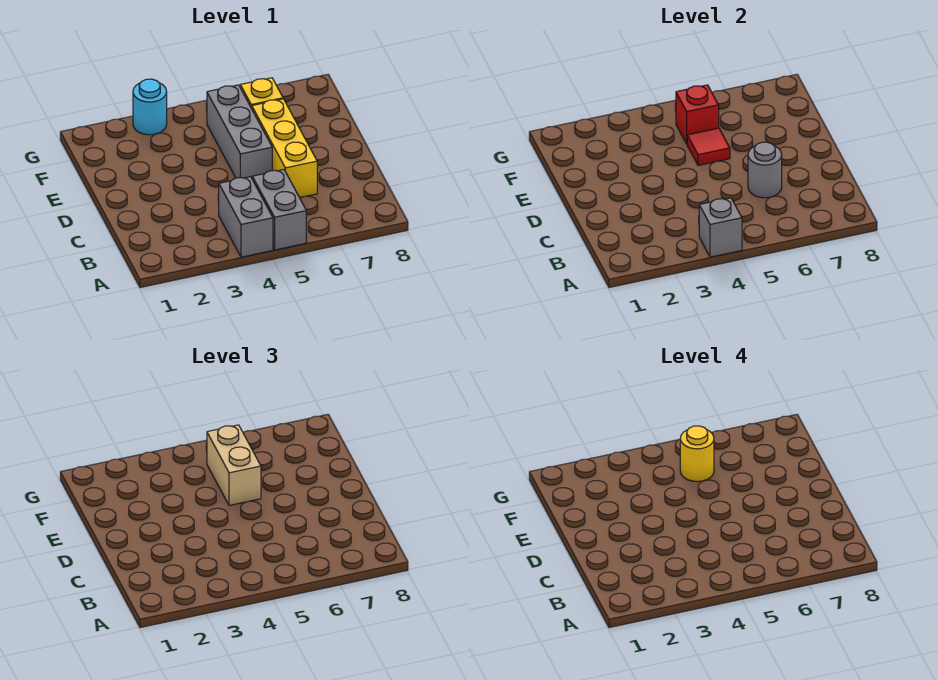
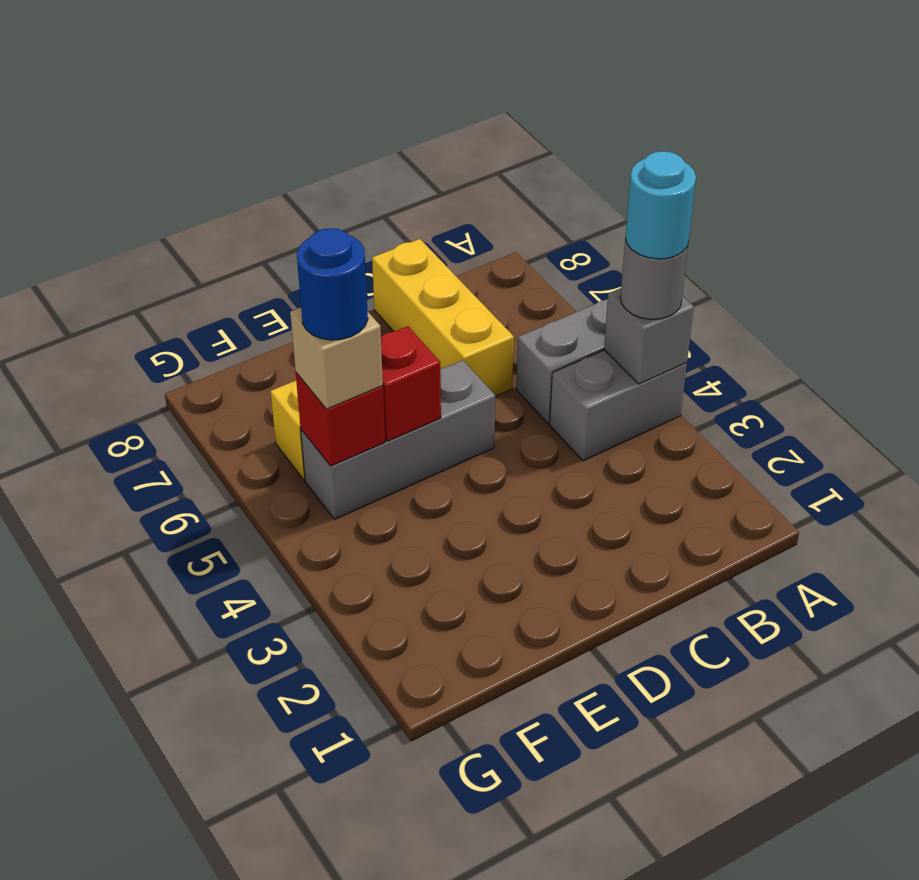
yellow brick C6:E6 level 1 -> yellow brick C6:C8 level 1
grey round brick C6 level 2 -> grey round brick A4 level 3
red tile E5 level 2 -> red brick E5 level 2
tan brick E5:F5 level 3 -> tan brick F5 level 3
yellow round brick F5 level 4 -> blue round brick F5 level 4
cyan round brick G3 level 1 -> cyan round brick A4 level 4

